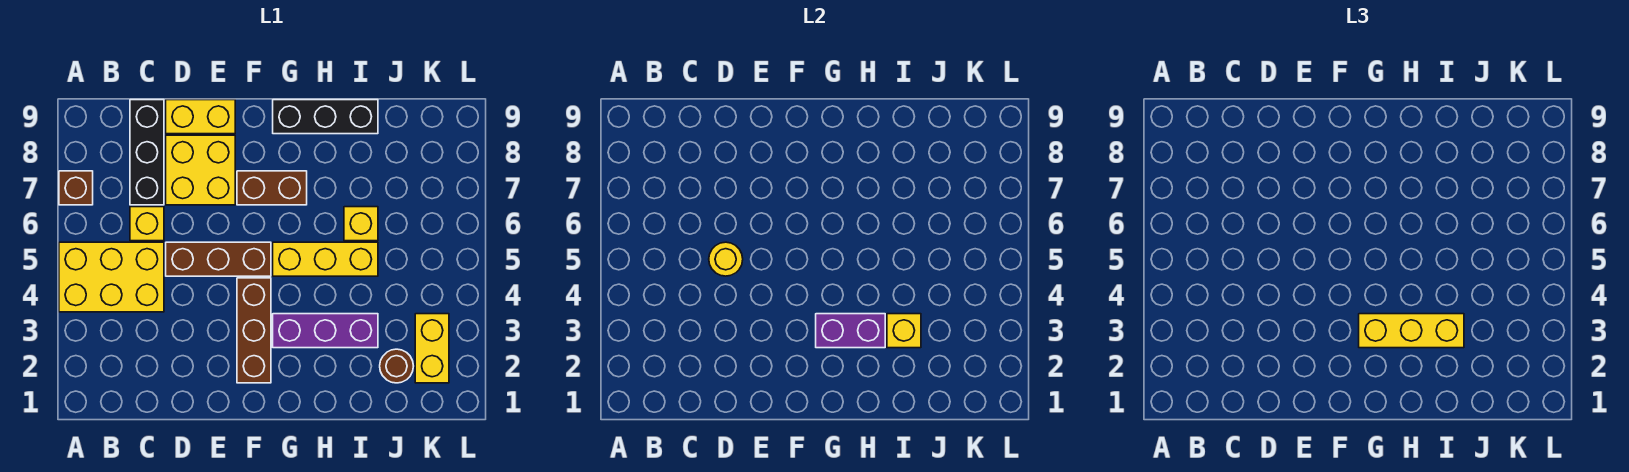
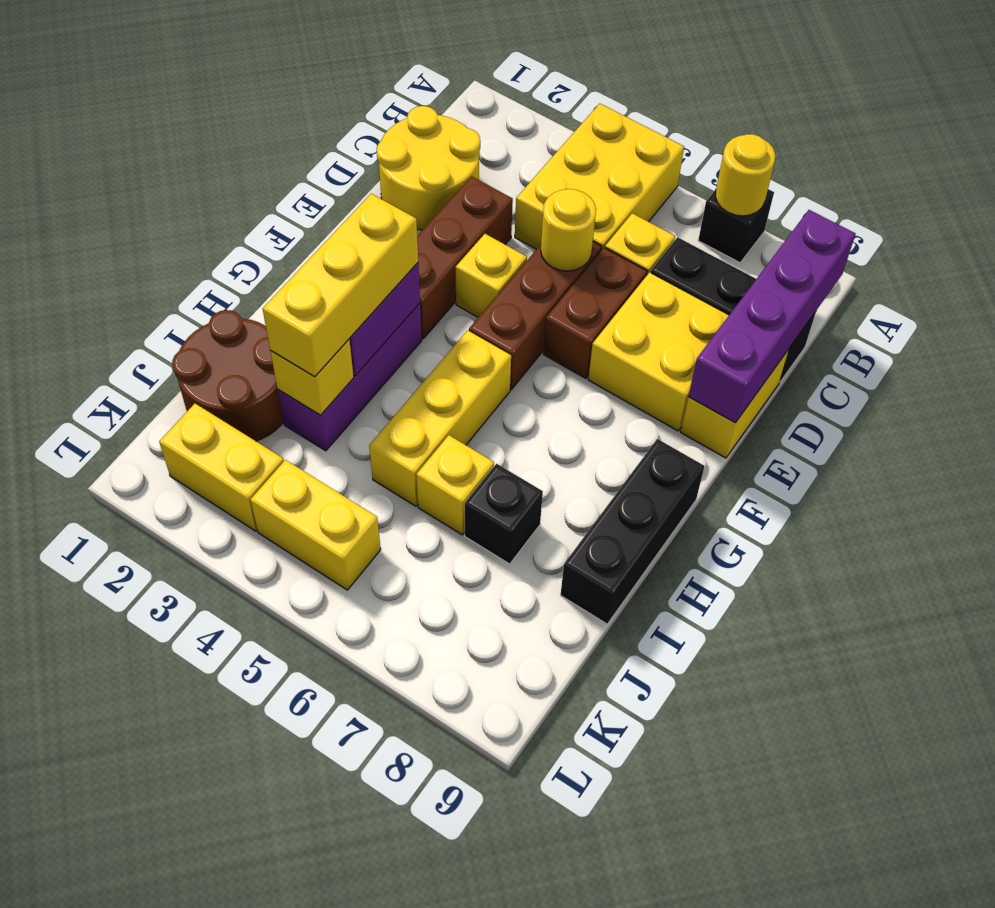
brown brick A7 level 1 -> black brick A7 level 1
none -> yellow round brick A7 level 2
none -> purple brick B9:E9 level 2
none -> yellow round brick C1:D2 level 1
none -> yellow brick E4 level 1
brown brick F2:F4 level 1 -> brown brick D3:F3 level 1
brown brick F7:G7 level 1 -> brown brick D6:E6 level 1
none -> black brick I7 level 1
brown round brick J2 level 1 -> brown round brick I1:J2 level 1
none -> yellow brick K4:K5 level 1

